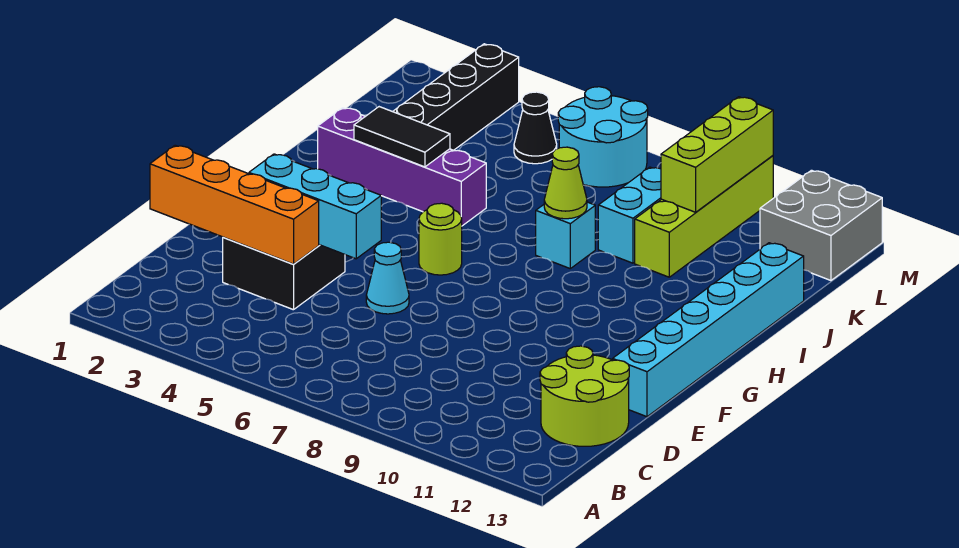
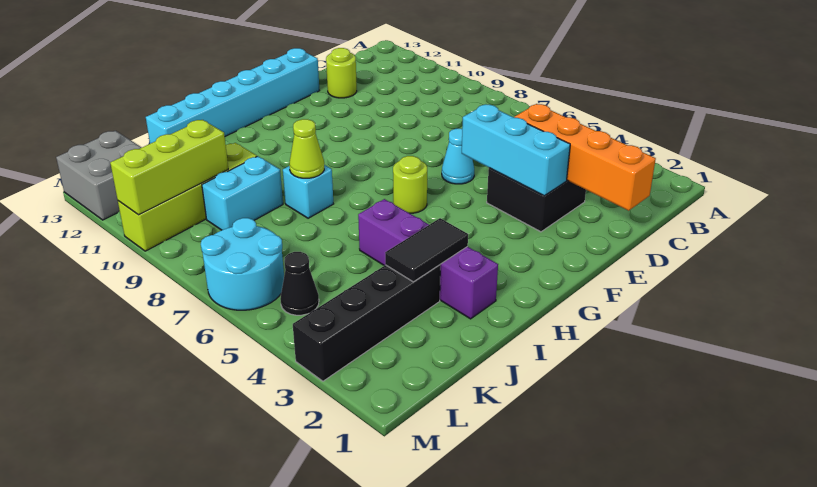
lime round brick C12:D13 level 1 -> lime round brick D12 level 1
black tile I3:I4 level 2 -> black tile I3:J3 level 2

